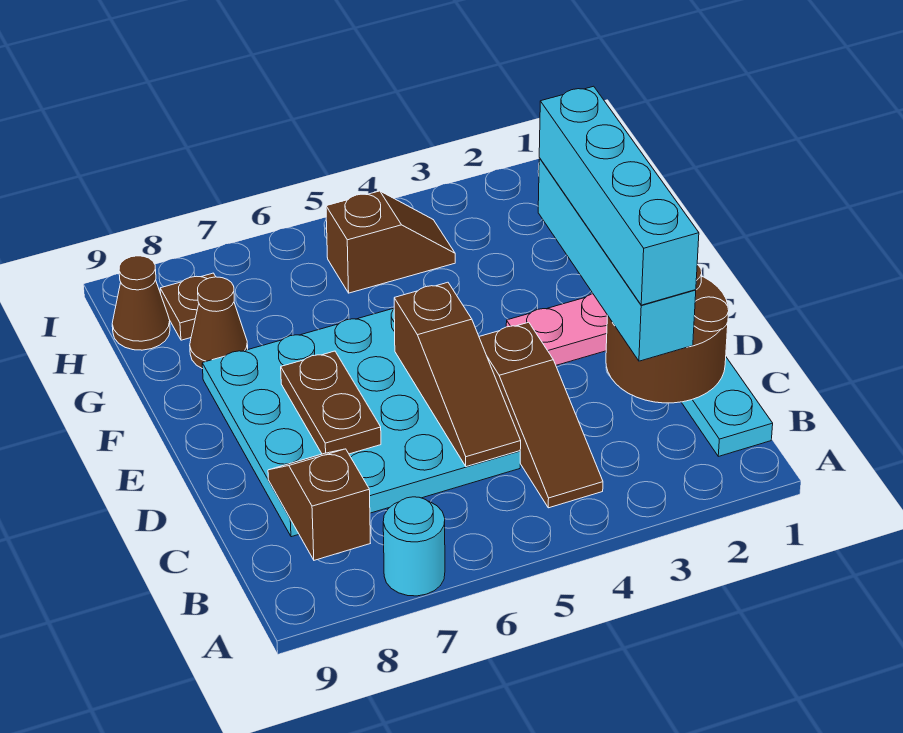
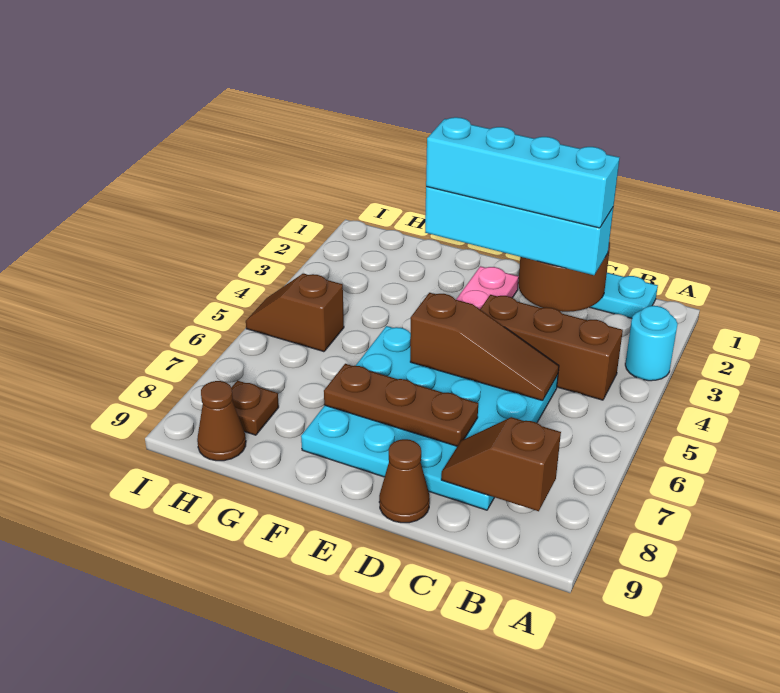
cyan round brick A7 level 1 -> cyan round brick A3 level 1
brown slope B4:D4 level 1 top D -> brown brick B4:D4 level 1
brown plate D7:E7 level 2 -> brown plate D7:F7 level 2
brown cone G8 level 1 -> brown cone D9 level 1
brown slope H4:H5 level 1 top 5 -> brown slope H5:I5 level 1 top H

